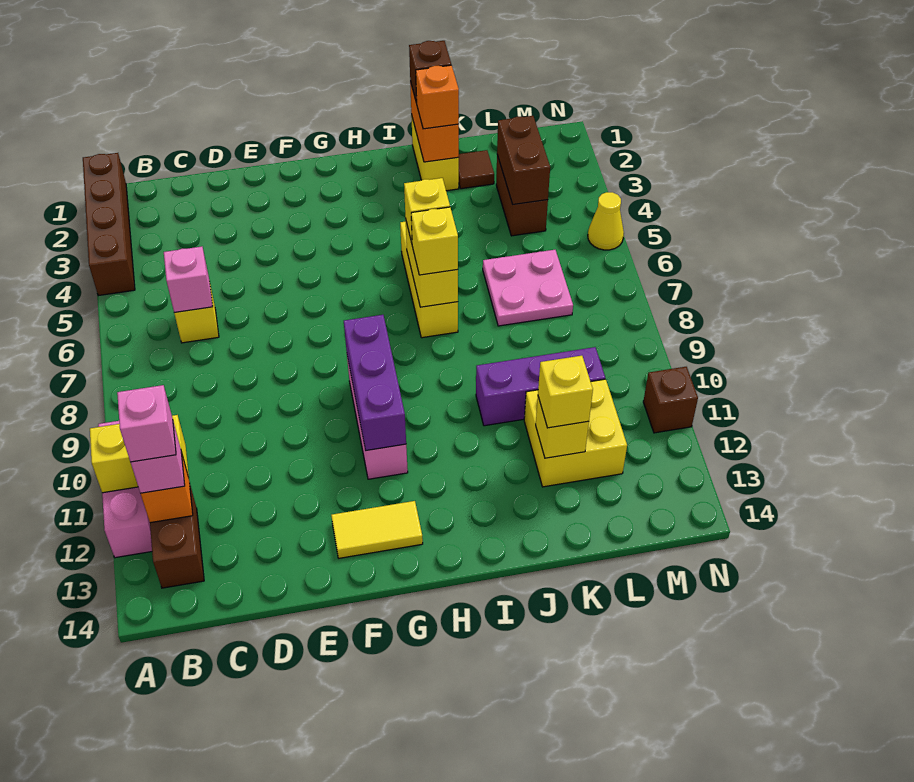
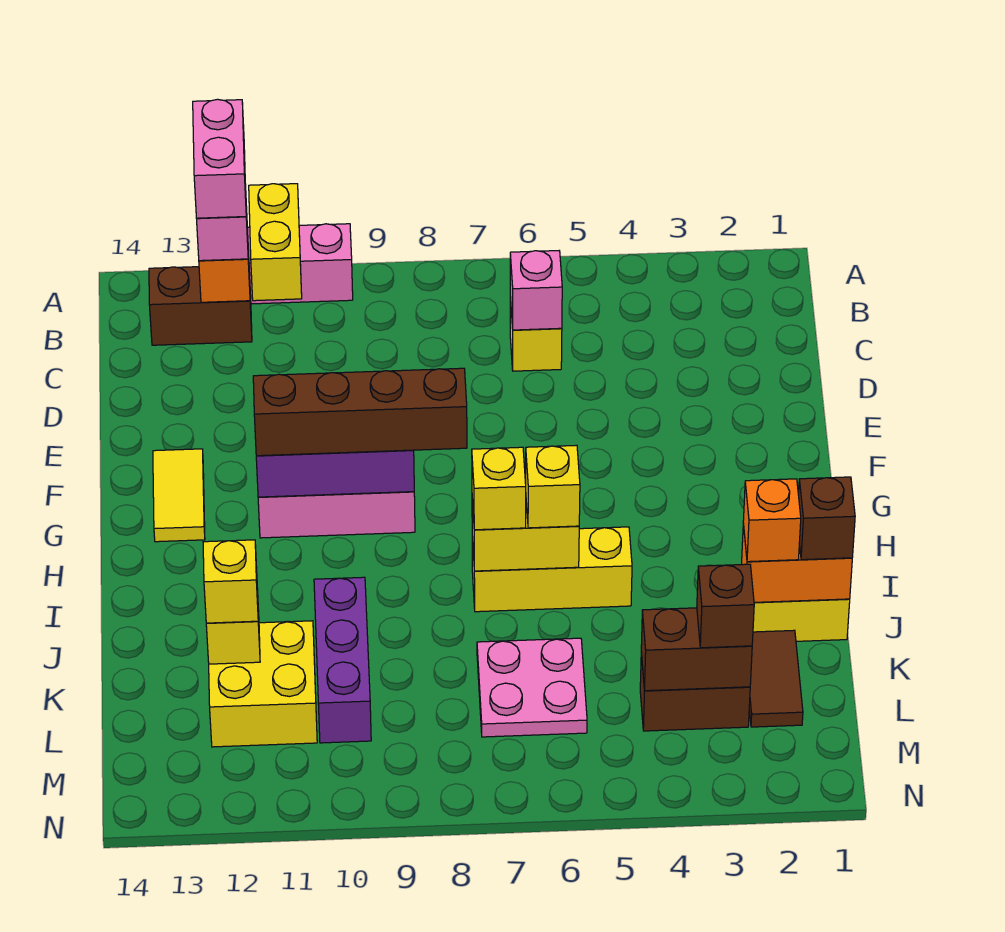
brown brick A1:A4 level 1 -> brown brick G8:G11 level 3
pink brick B12 level 4 -> pink brick A12:B12 level 4
brown tile K2 level 1 -> brown tile K2:L2 level 1
yellow cone N5 level 1 -> none
brown brick N11 level 1 -> brown brick L3 level 3

